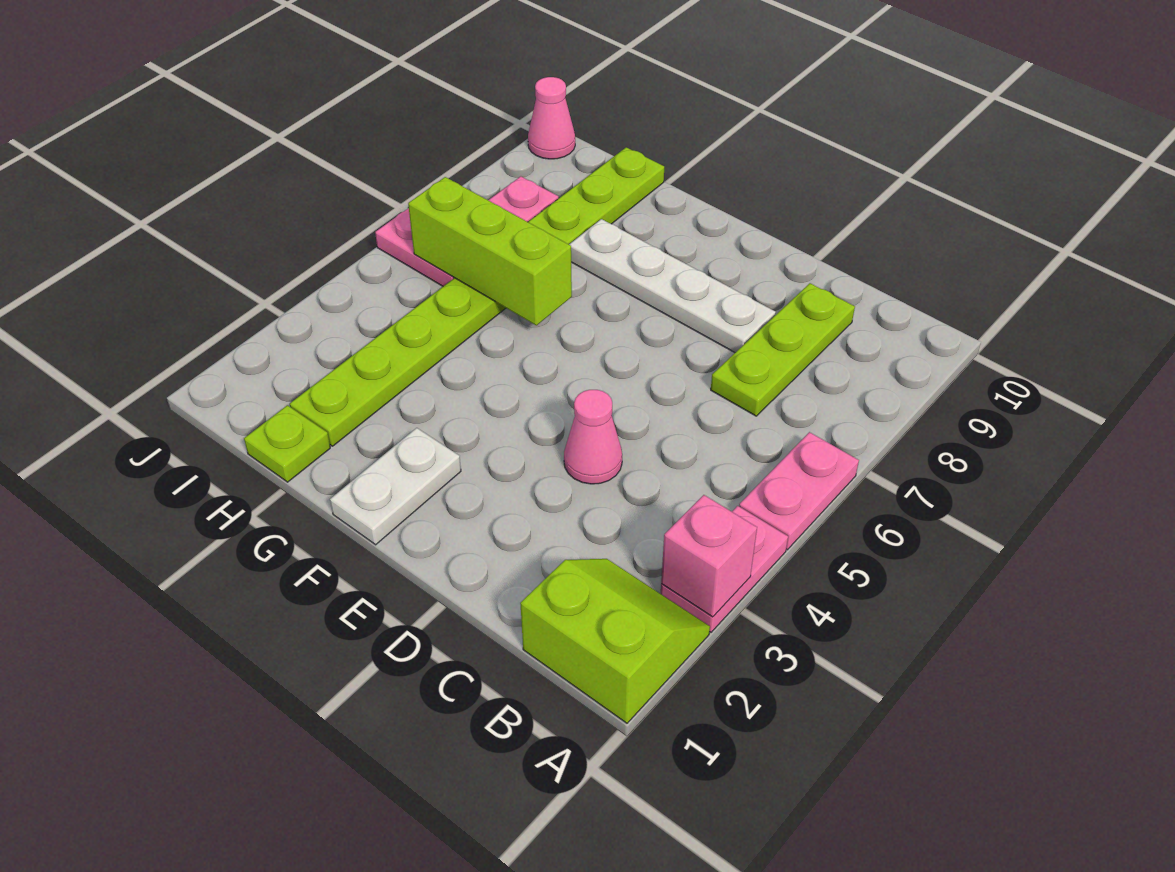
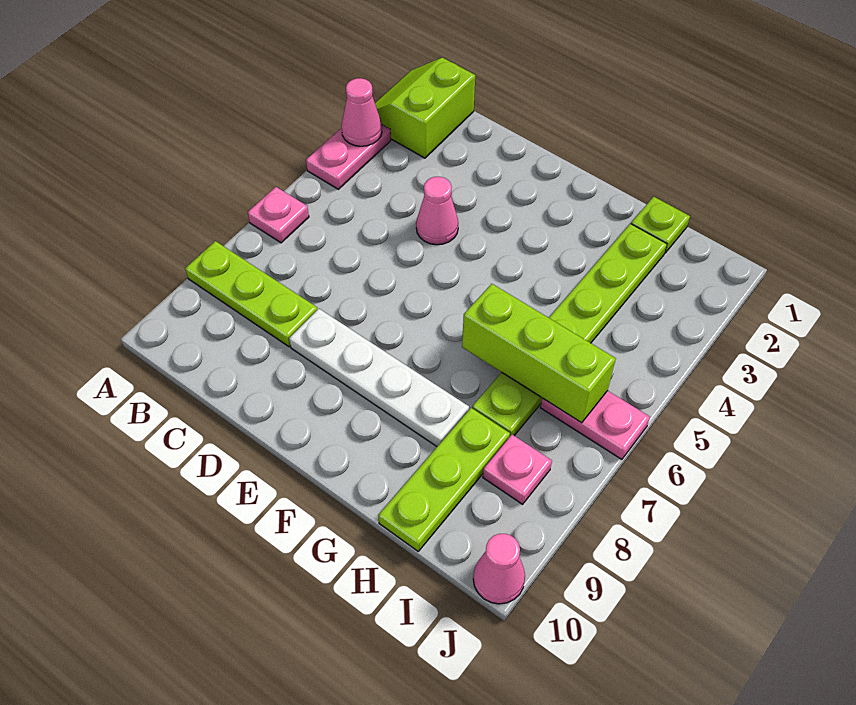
lime slope A1:B2 level 1 top 1 -> lime slope A1:B2 level 1 top B
pink brick A3 level 2 -> pink cone A3 level 2
pink plate A5:A6 level 1 -> pink plate A6 level 1
lime plate C7:C9 level 1 -> lime plate A8:C8 level 1
white plate F1:F2 level 1 -> none

